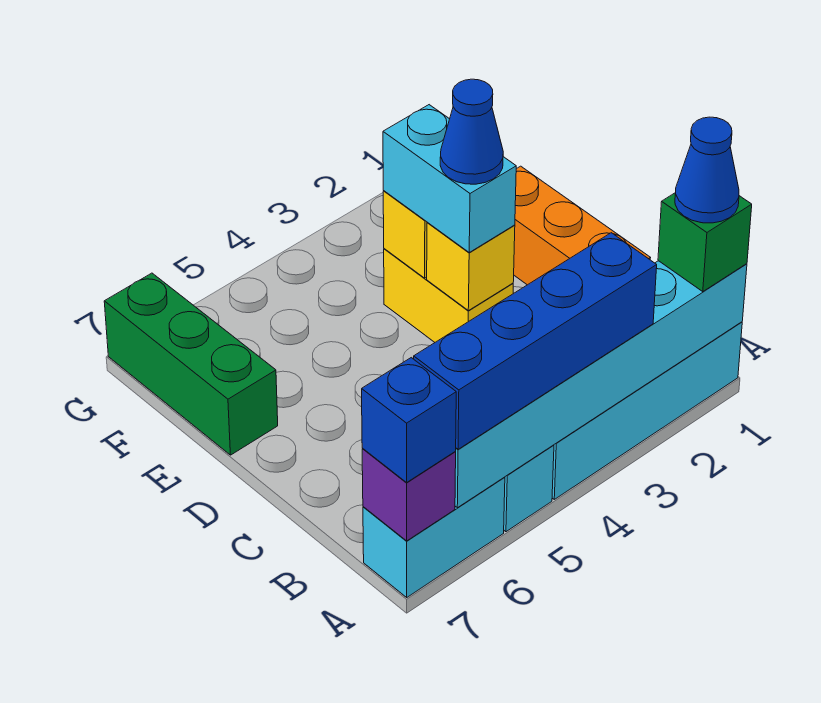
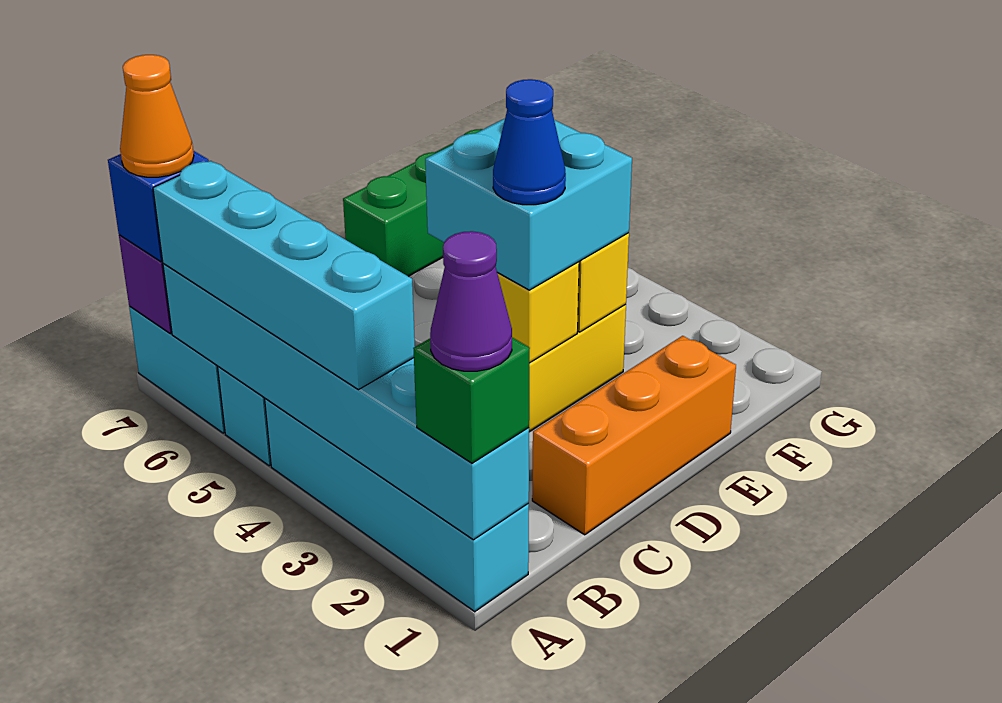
blue cone A1 level 4 -> purple cone A1 level 4
blue brick A3:A6 level 3 -> cyan brick A3:A6 level 3
none -> orange cone A7 level 4
cyan brick D3:E3 level 3 -> cyan brick D3:E4 level 3

